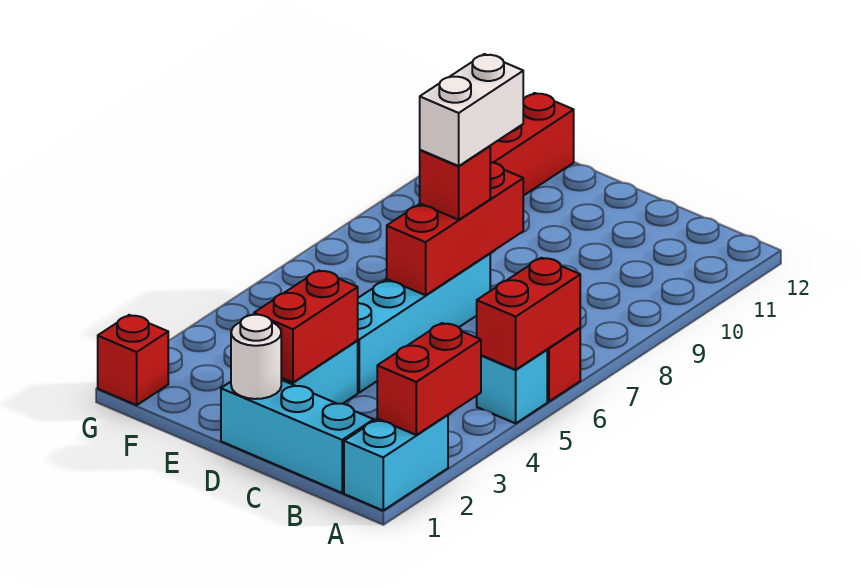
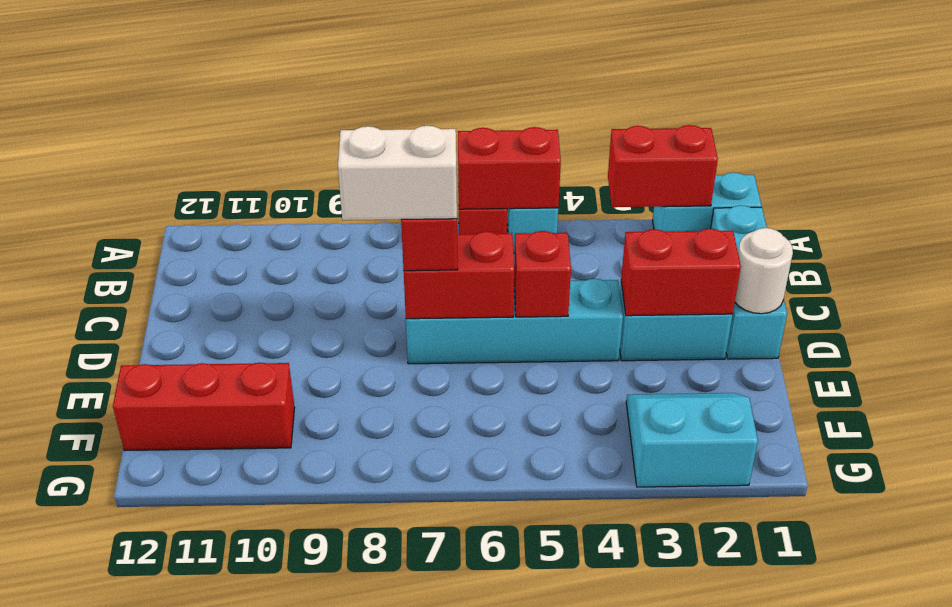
red brick D6:D8 level 2 -> red brick D6:D7 level 2
none -> cyan slope F2:G3 level 1 top G
red brick G1 level 1 -> red brick D5 level 2

